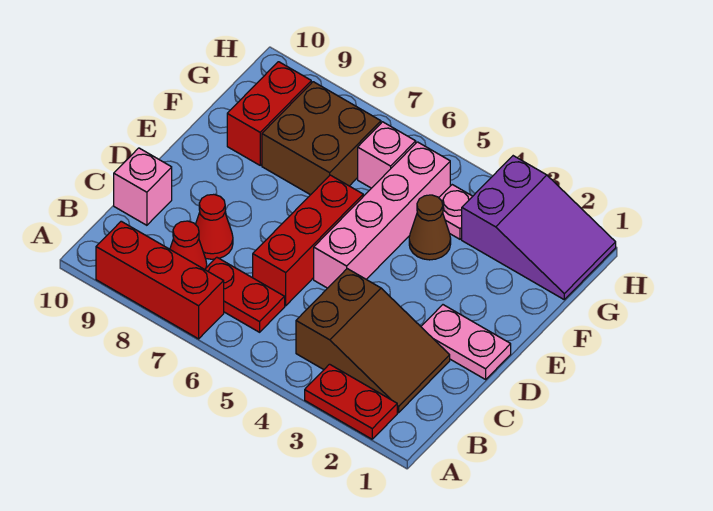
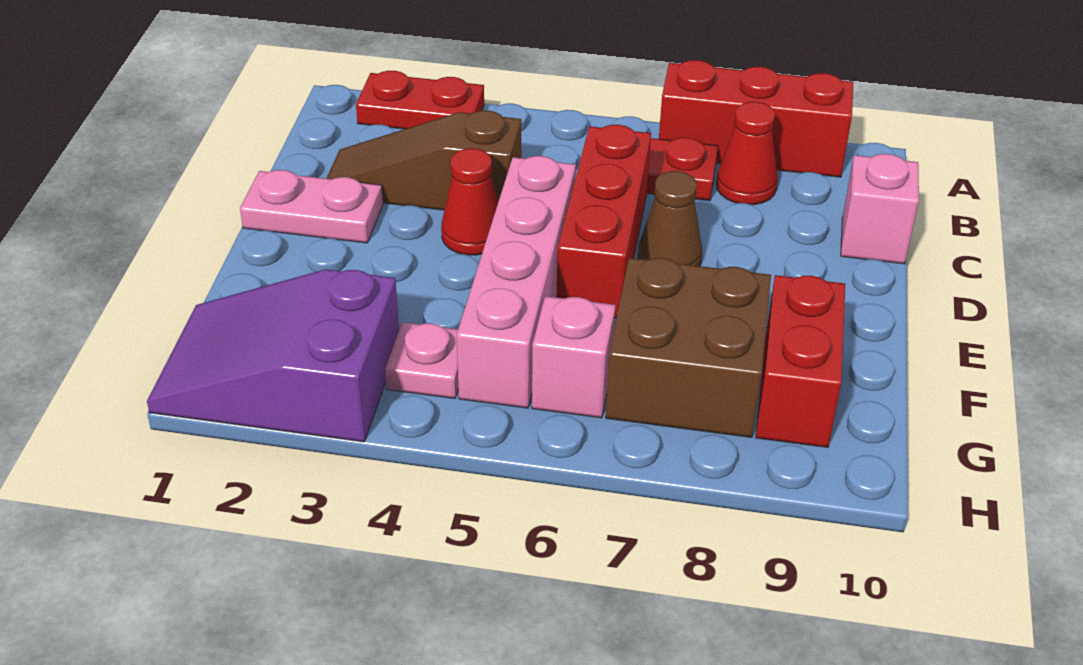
brown slope B2:C4 level 1 top 4 -> brown slope C2:C4 level 1 top 4
red cone C8 level 1 -> red cone D4 level 1
brown cone F4 level 1 -> brown cone D7 level 1

